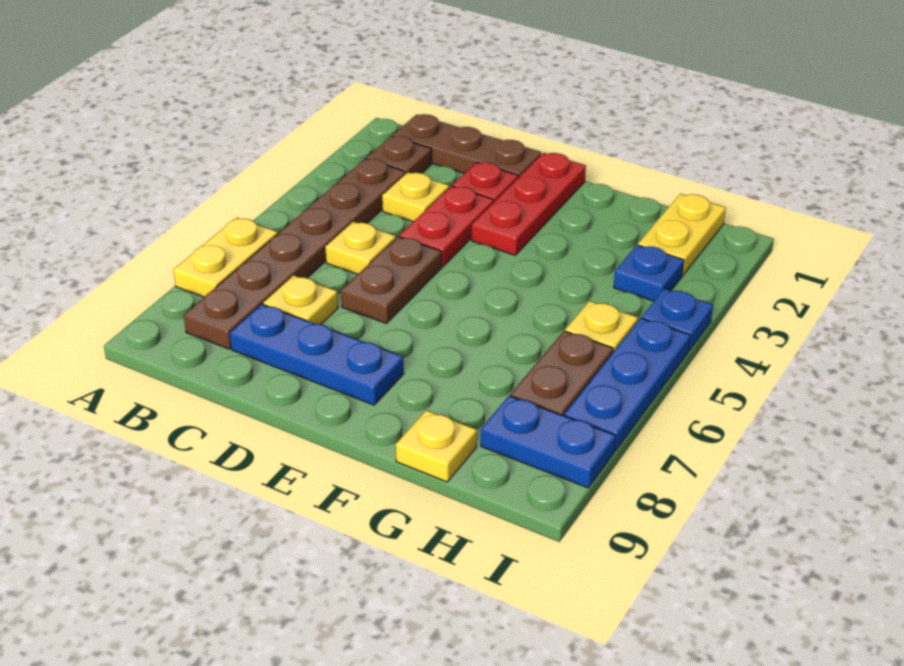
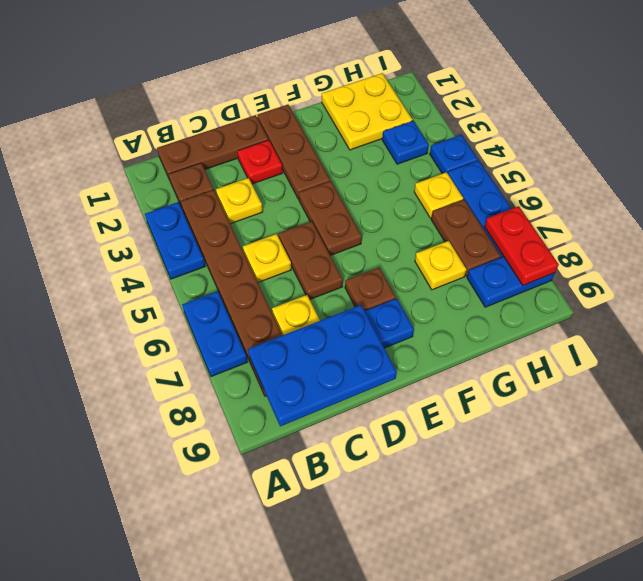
none -> blue plate A3:A4 level 1
yellow plate A6:A7 level 1 -> blue plate A6:A7 level 1
none -> blue plate B8:D9 level 2
red plate D3:D4 level 1 -> red plate I7:I8 level 2
red plate E1:E3 level 1 -> brown plate E1:E3 level 1
none -> brown plate E4:E5 level 1
none -> brown plate E7 level 1
yellow plate G9 level 1 -> yellow plate G7 level 1
yellow plate H1:H2 level 1 -> yellow plate G1:H2 level 1

